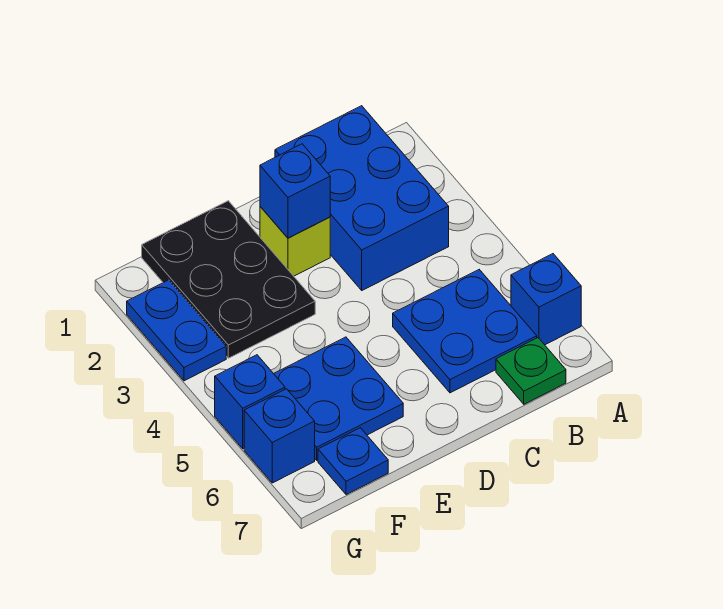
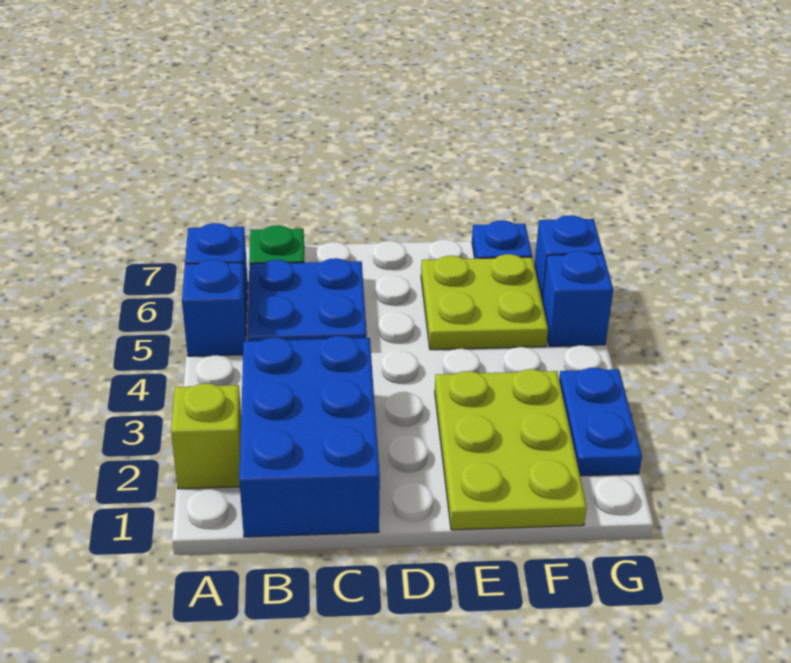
lime brick D2 level 1 -> lime brick A2 level 1
blue brick D2 level 2 -> blue brick A5 level 1
black plate E1:F3 level 1 -> lime plate E1:F3 level 1
blue plate E5:F6 level 1 -> lime plate E5:F6 level 1

